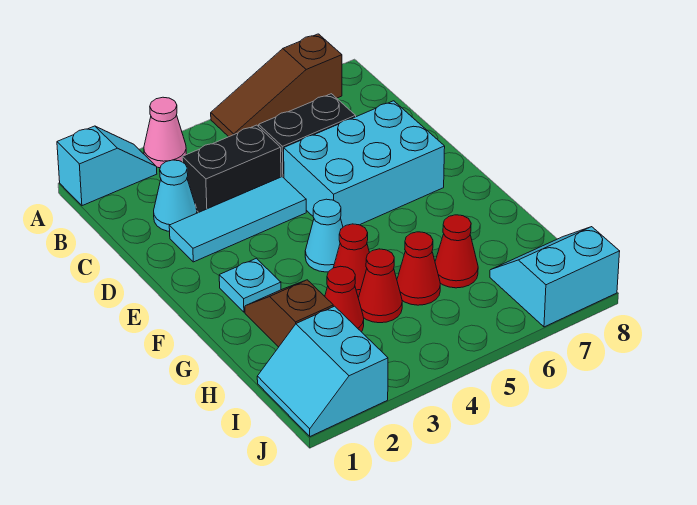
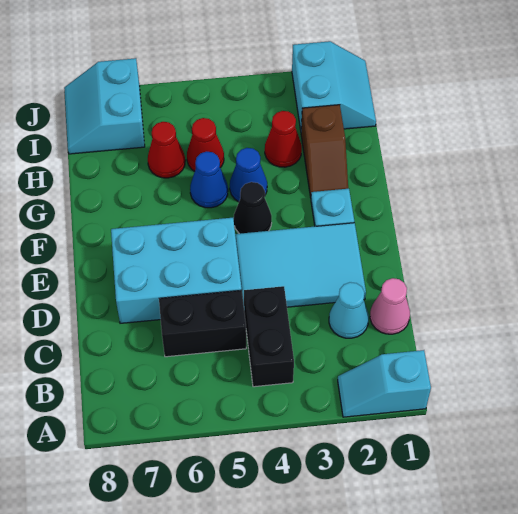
pink cone A3 level 1 -> pink cone C1 level 1
brown slope A5:A7 level 1 top 7 -> none
black brick C3:C4 level 1 -> black brick B4:C4 level 1
cyan tile D2:D4 level 1 -> cyan tile D2:E4 level 1
cyan cone F4 level 1 -> black cone F4 level 1
red cone G4 level 1 -> blue cone G4 level 1
none -> blue cone G5 level 1
red cone H4 level 1 -> none
cyan slope I7:J8 level 1 top J -> cyan slope I7:J8 level 1 top 7

